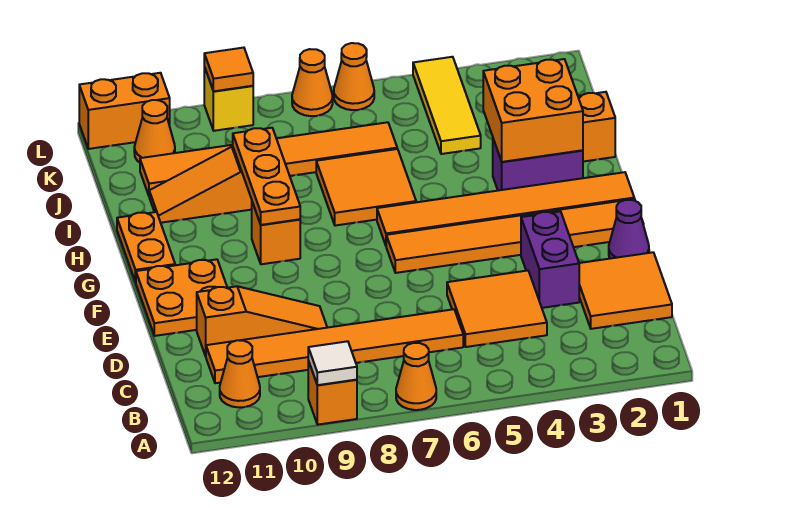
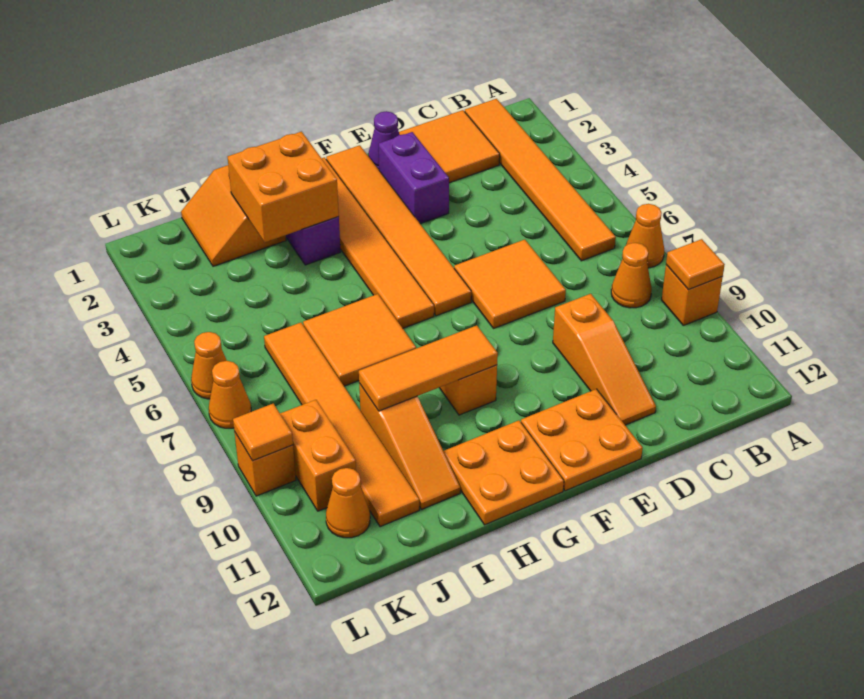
white tile A9 level 2 -> orange tile A9 level 2
orange cone B11 level 1 -> orange cone B8 level 1
orange tile C4:D5 level 1 -> orange tile D6:E7 level 1
orange tile C6:C11 level 1 -> orange tile B1:B6 level 1
purple brick D3:E3 level 1 -> purple brick E2:E3 level 1
orange slope D9:D11 level 1 top 11 -> orange slope D9:D11 level 1 top 9
orange plate G9:I9 level 2 -> orange tile G9:I9 level 2
orange plate G12:H12 level 1 -> orange plate G11:H12 level 1
yellow tile J4:L4 level 1 -> none
yellow brick L9 level 1 -> orange brick L9 level 1
orange brick L11:L12 level 1 -> orange brick K9:K10 level 1

